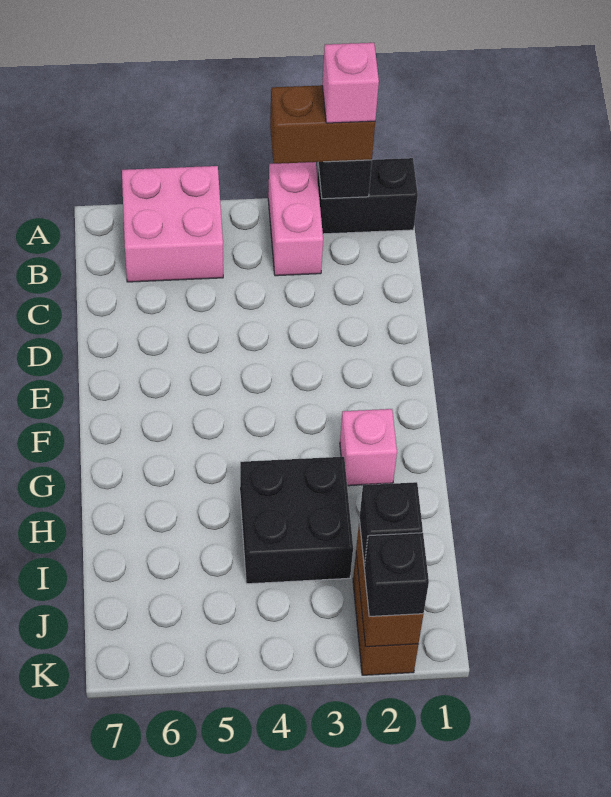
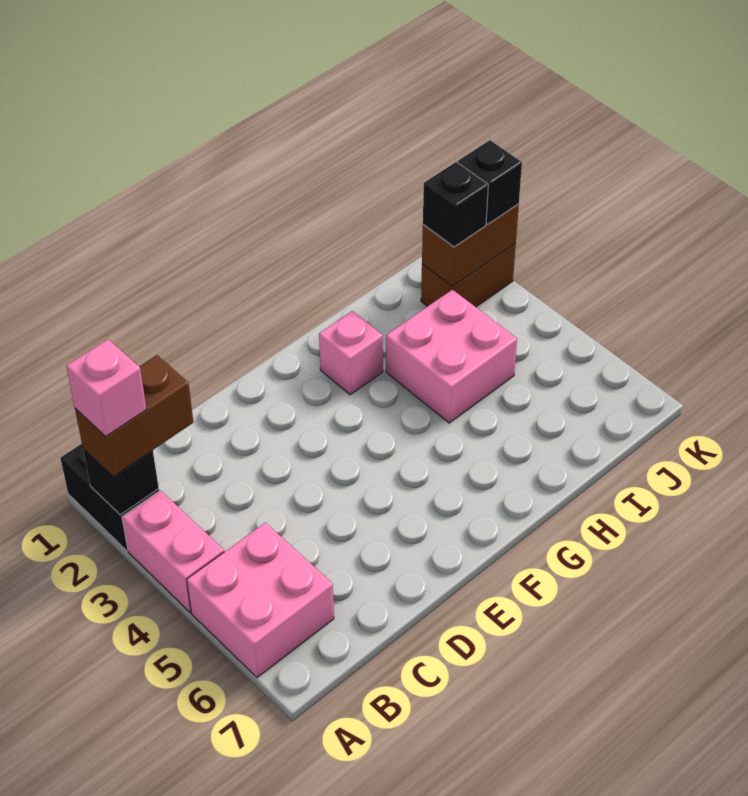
brown brick A2:A3 level 3 -> brown brick A2:B2 level 3
pink brick A3:B3 level 1 -> pink brick A3:A4 level 1
black brick H3:I4 level 1 -> pink brick H3:I4 level 1

